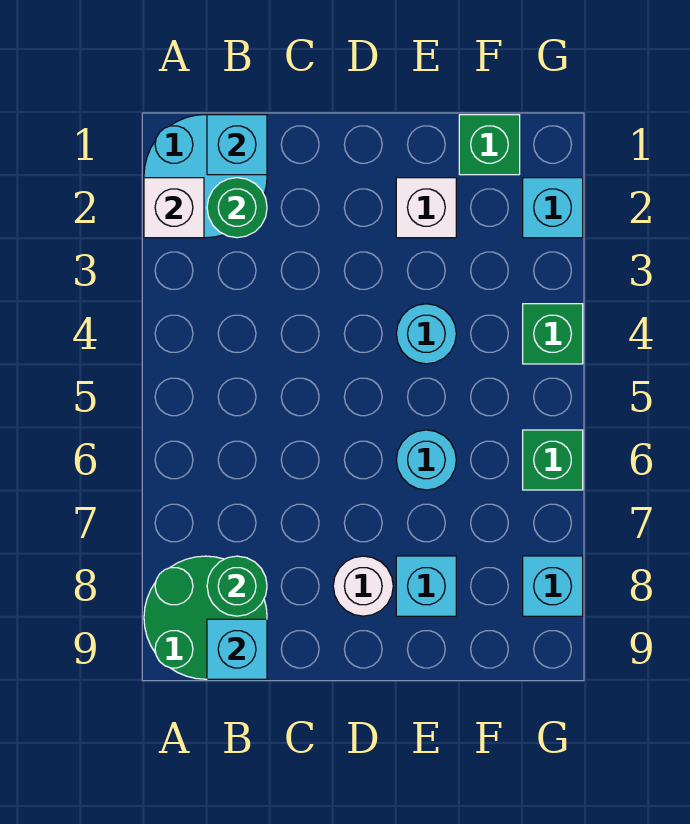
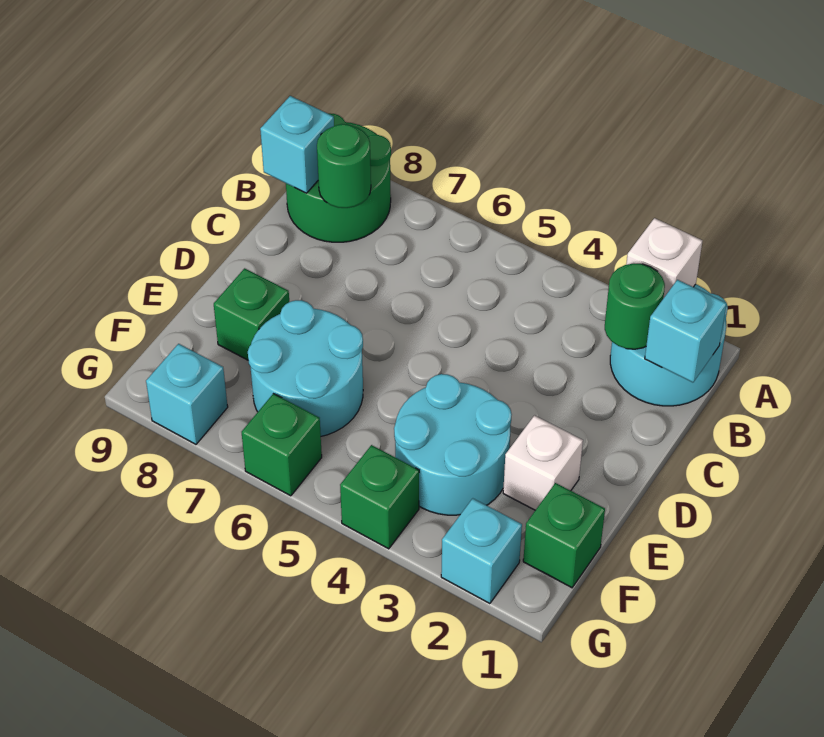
white round brick D8 level 1 -> none
cyan round brick E4 level 1 -> cyan round brick E3:F4 level 1
cyan round brick E6 level 1 -> cyan round brick E6:F7 level 1
cyan brick E8 level 1 -> green brick E8 level 1

